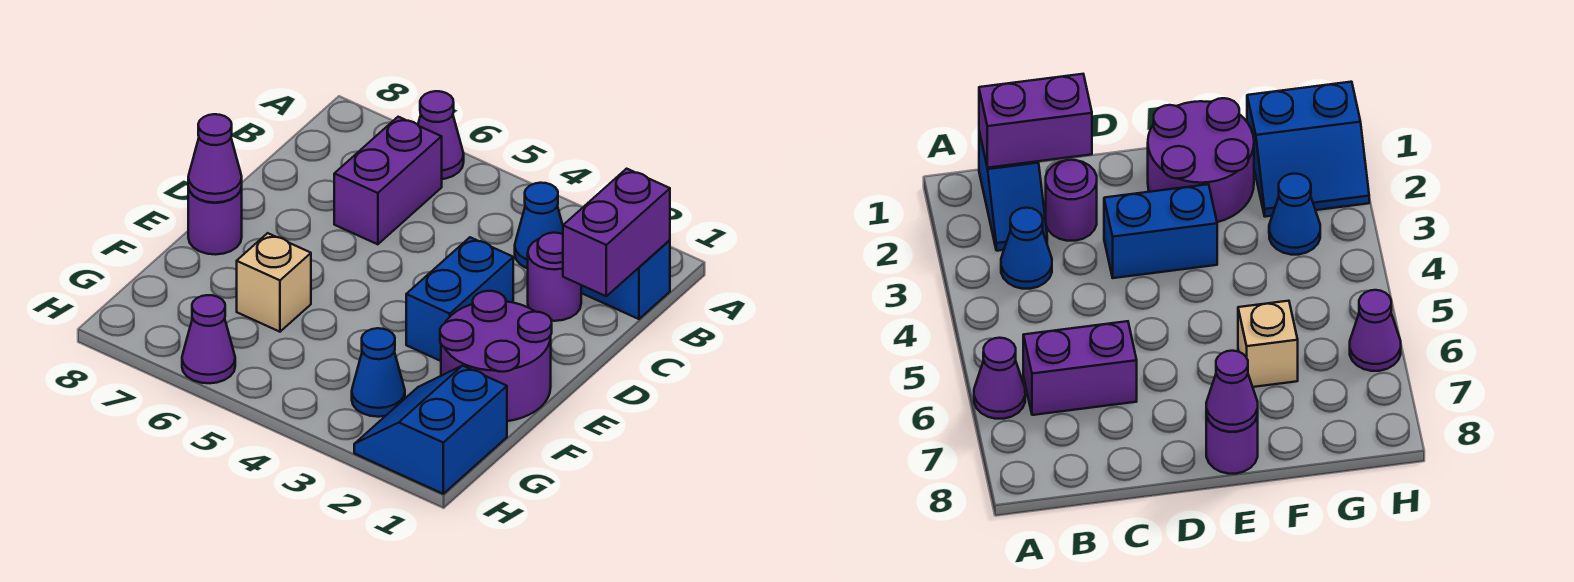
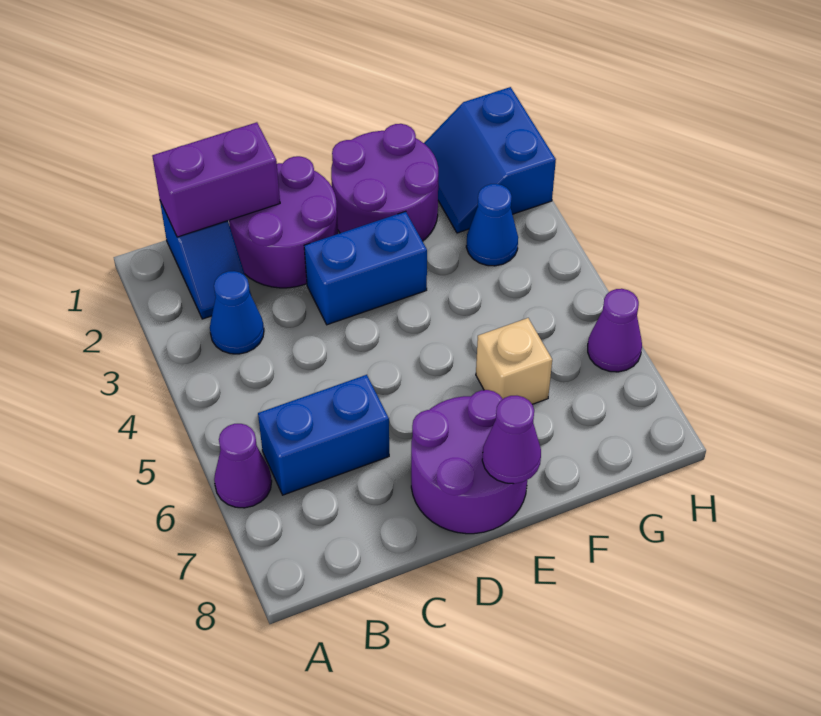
purple brick B6:C6 level 1 -> blue brick B6:C6 level 1
purple round brick C2 level 1 -> purple round brick C1:D2 level 1
purple round brick E8 level 1 -> purple round brick D7:E8 level 1
blue slope G1:H2 level 1 top 1 -> blue slope G1:H2 level 1 top H

